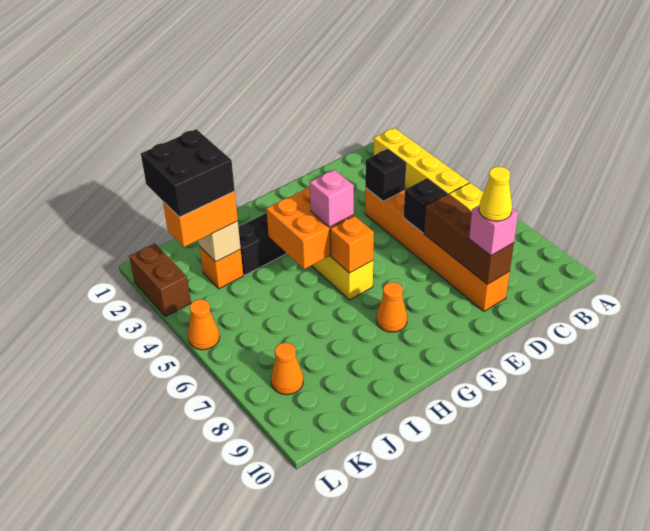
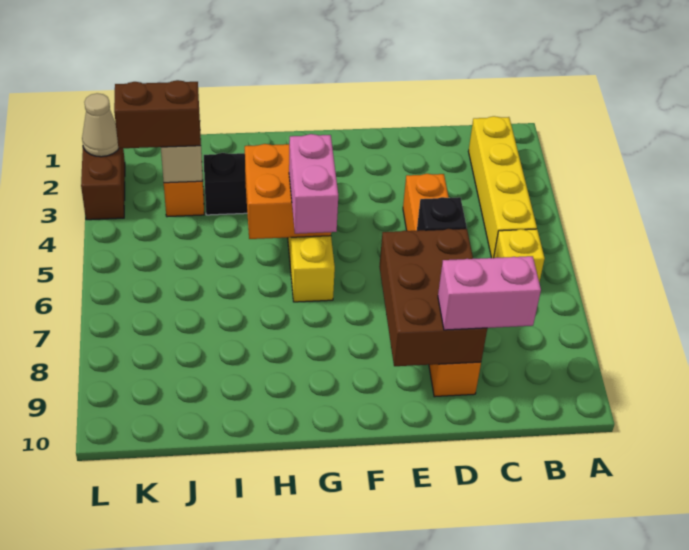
black brick D4 level 2 -> none
brown brick D7:D9 level 2 -> brown brick D7:E9 level 2
pink brick D9 level 3 -> pink brick C9:D9 level 3
yellow cone D9 level 4 -> none
pink brick G5 level 3 -> pink brick G5:G6 level 3
orange brick G6 level 2 -> none
orange cone G8 level 1 -> none
black brick J2:K3 level 4 -> none
orange brick J3:K3 level 3 -> brown brick J3:K3 level 3
orange cone K8 level 1 -> none
none -> tan cone L2 level 2
orange cone L5 level 1 -> none

